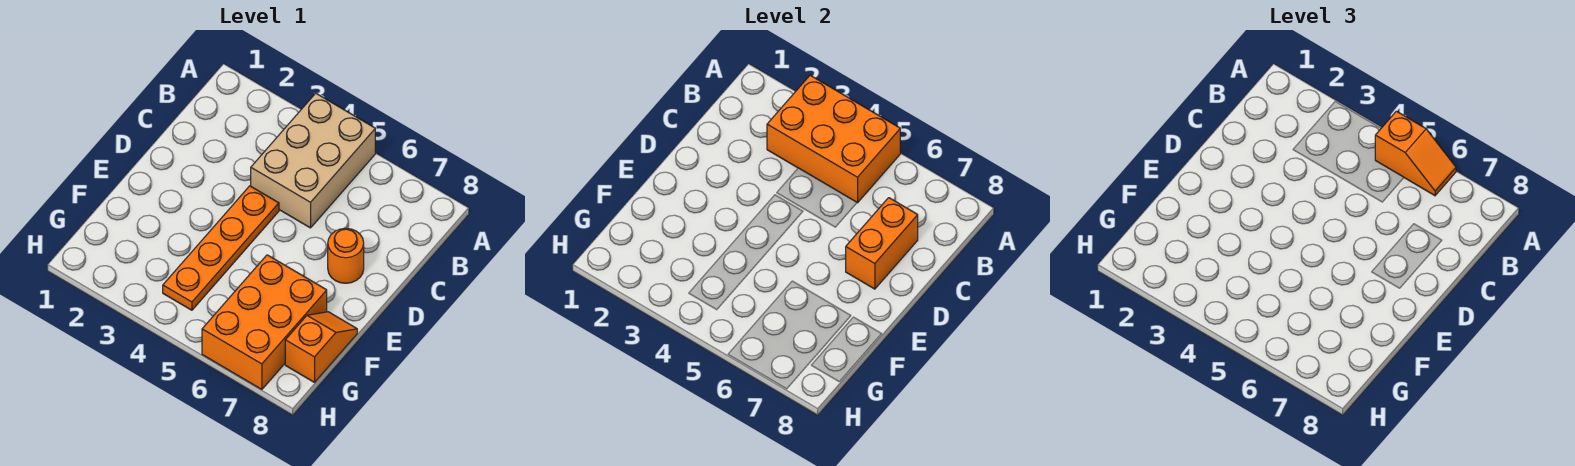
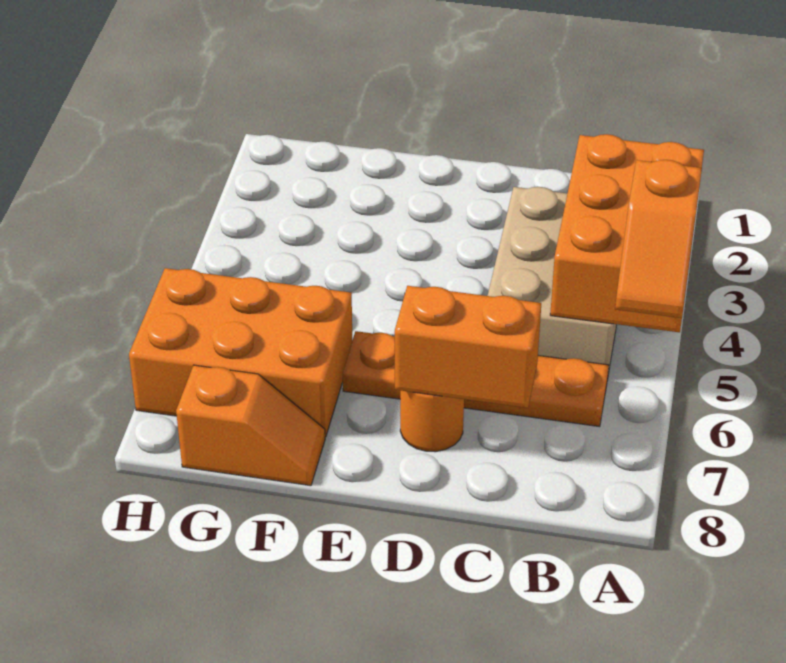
tan brick A4:C5 level 1 -> tan brick B3:C5 level 1
orange plate D4:G4 level 1 -> orange plate B6:E6 level 1

